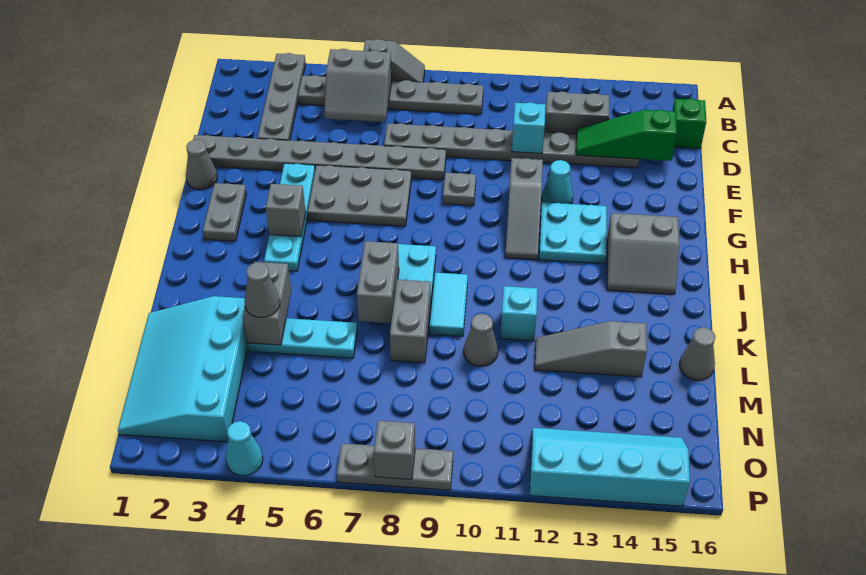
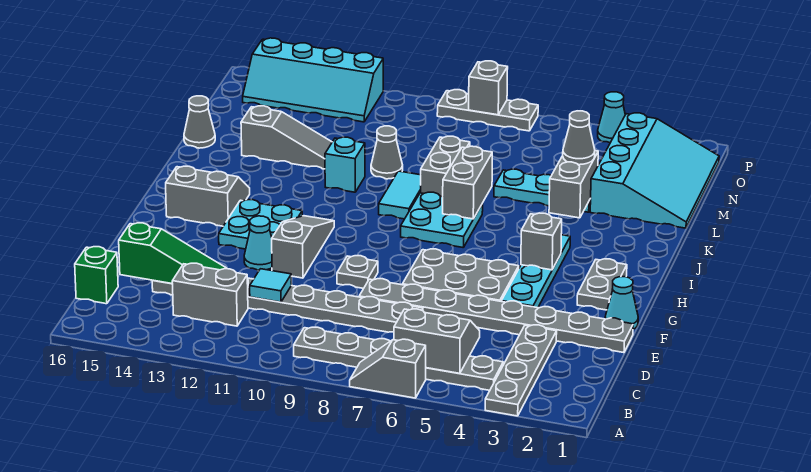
cyan brick D11 level 2 -> cyan tile D11 level 2
grey cone F1 level 1 -> cyan cone F1 level 1

